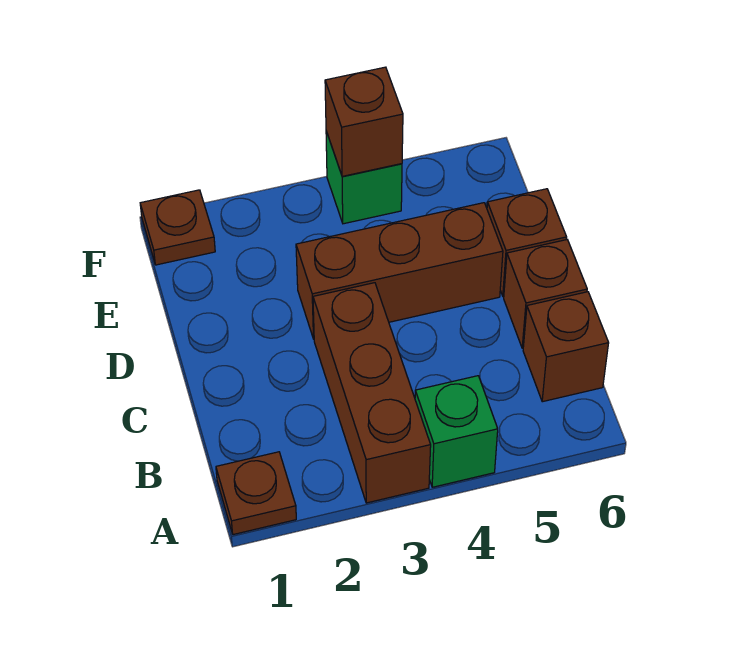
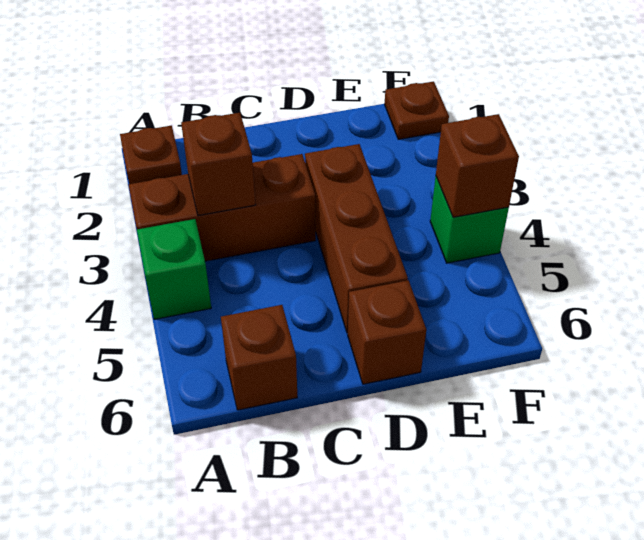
brown brick C6 level 1 -> brown brick B3 level 2

